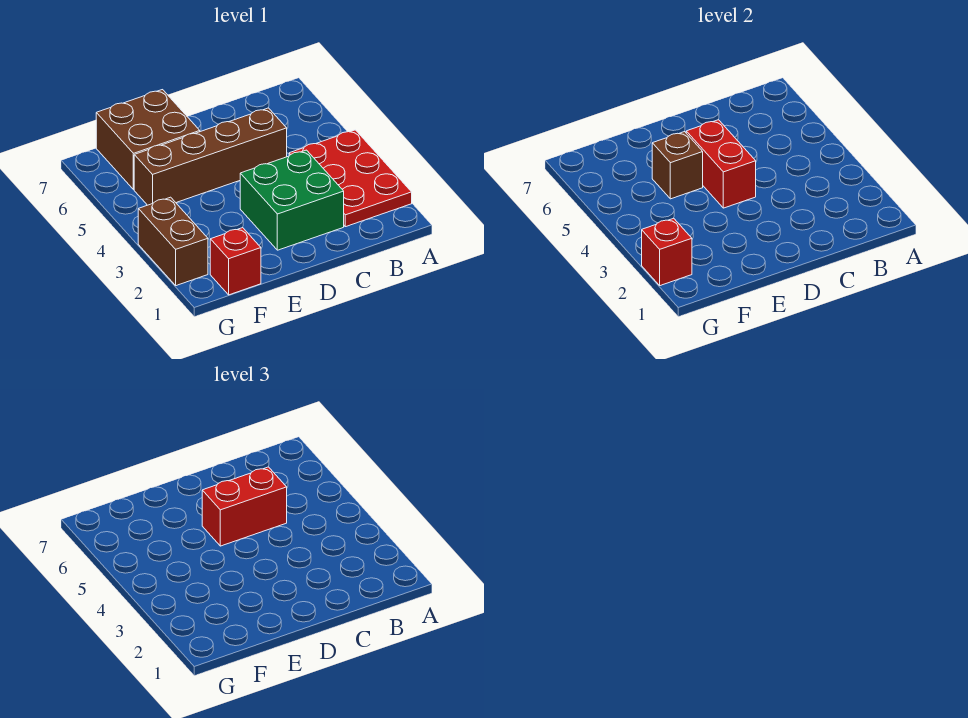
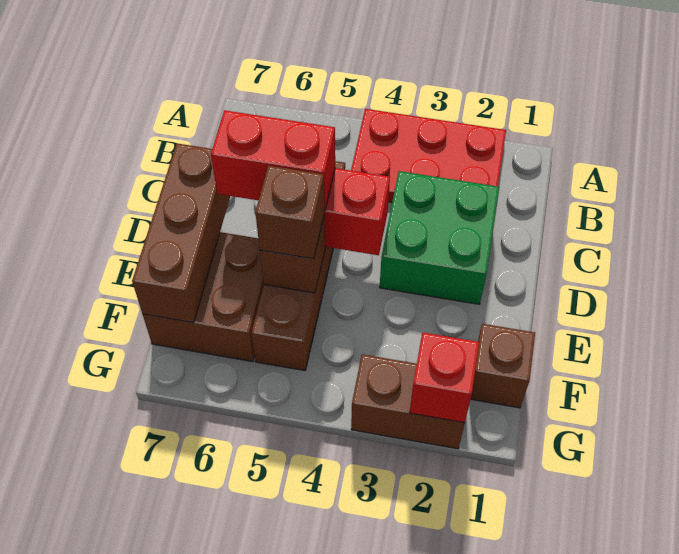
red brick C5:D5 level 3 -> red brick D5:D6 level 3
none -> brown brick D7:F7 level 2
none -> brown brick E5 level 3
red brick F1 level 1 -> brown brick F1 level 1

